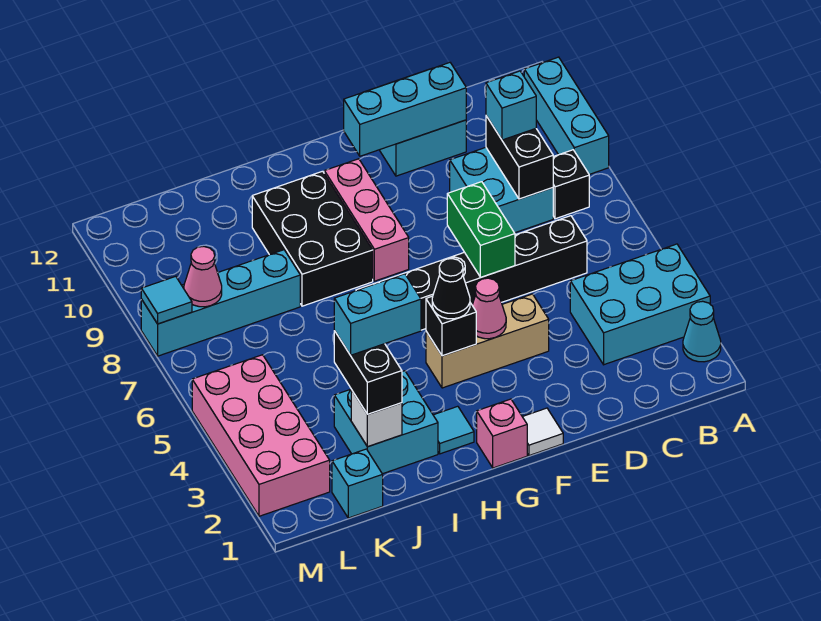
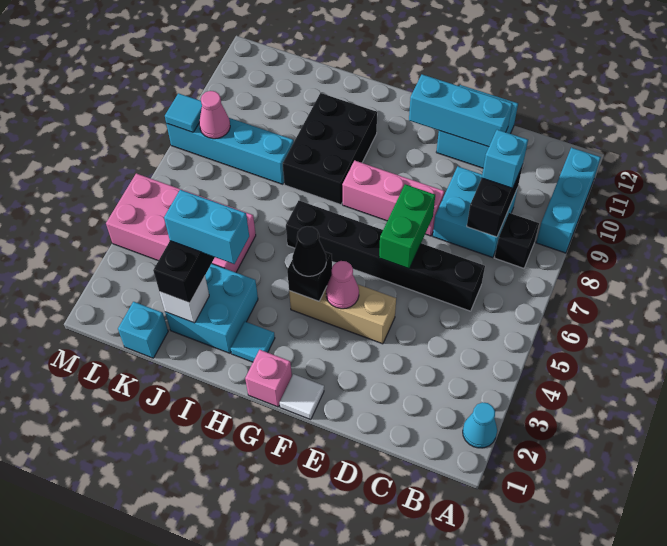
cyan brick A3:C4 level 1 -> none
pink brick G8:G10 level 1 -> pink brick E8:G8 level 1
pink brick L2:M5 level 1 -> pink brick J4:M5 level 1

